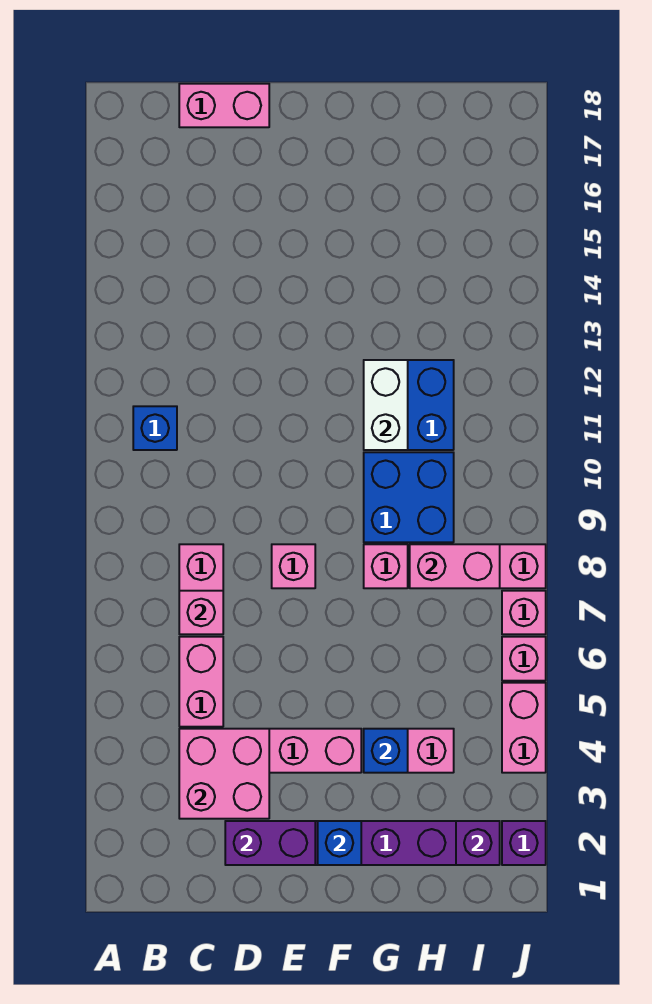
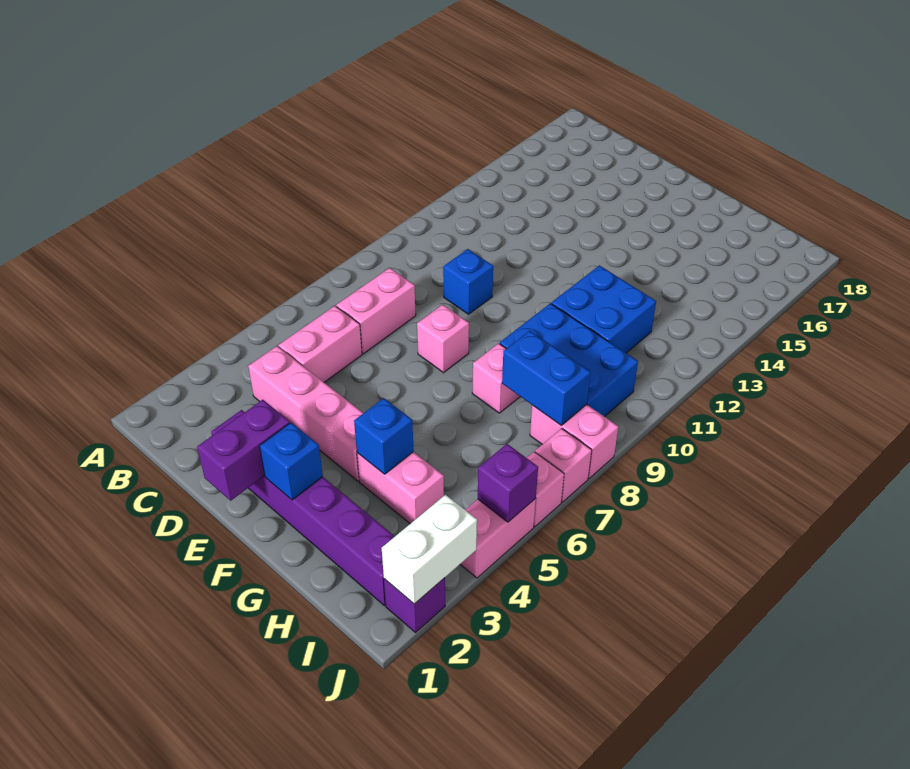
blue brick B11 level 1 -> blue brick D10 level 1
pink brick C3:D4 level 2 -> none
pink brick C7 level 2 -> none
pink brick C18:D18 level 1 -> none
purple brick D2:E2 level 2 -> purple brick E1:E2 level 2
blue brick G9:H10 level 1 -> blue brick G9:I10 level 1
white brick G11:G12 level 2 -> white brick J2:J3 level 2
pink brick H8:I8 level 2 -> blue brick H8:I8 level 2
purple brick I2 level 2 -> purple brick J5 level 2

